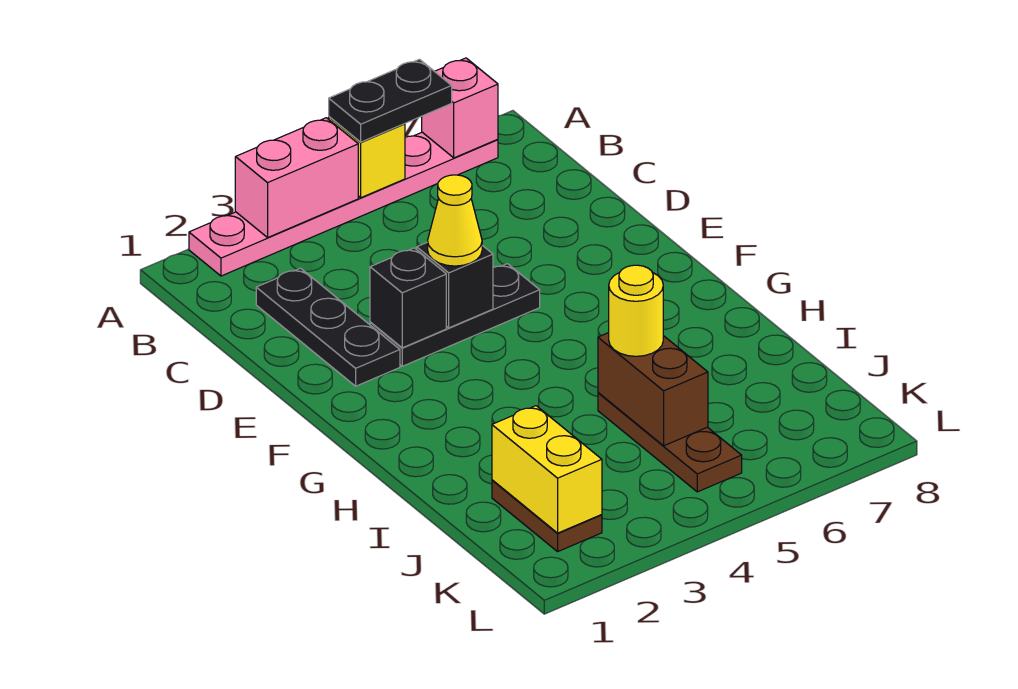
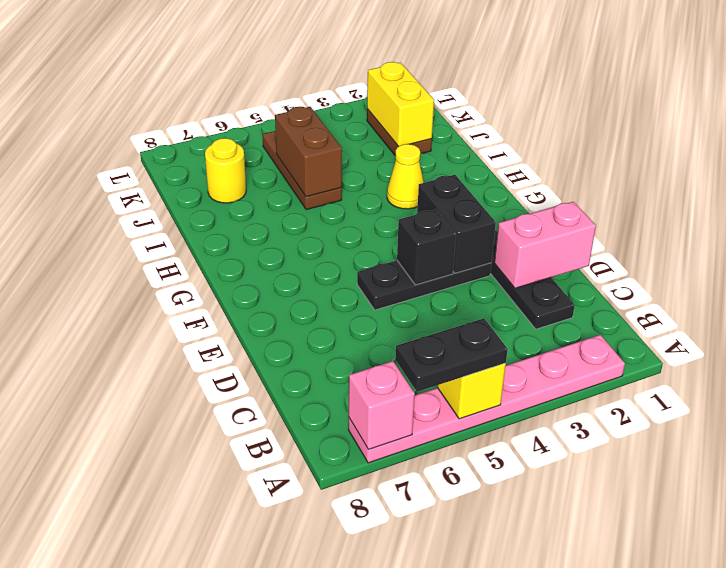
pink brick A3:A4 level 2 -> pink brick D1:D2 level 2
black brick E3 level 2 -> black brick E3:F3 level 2
yellow cone E4 level 3 -> yellow cone H3 level 1
yellow round brick I5 level 3 -> yellow round brick J7 level 1

